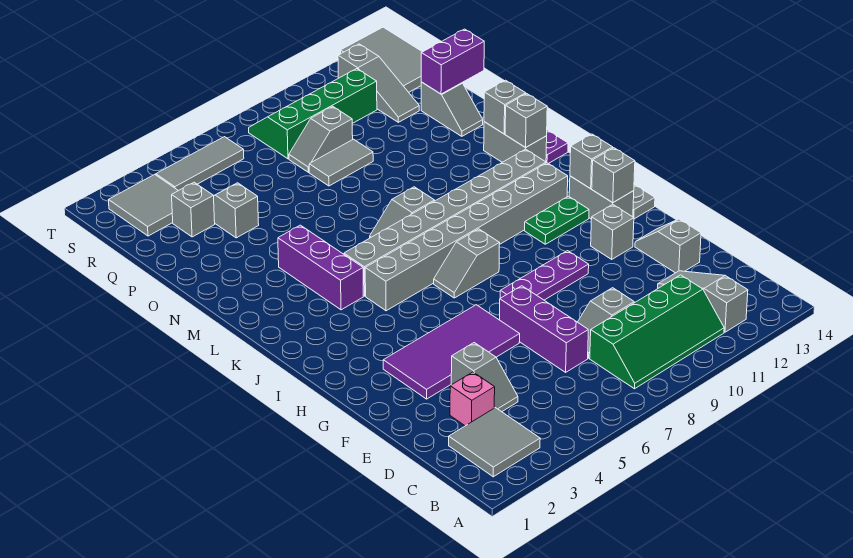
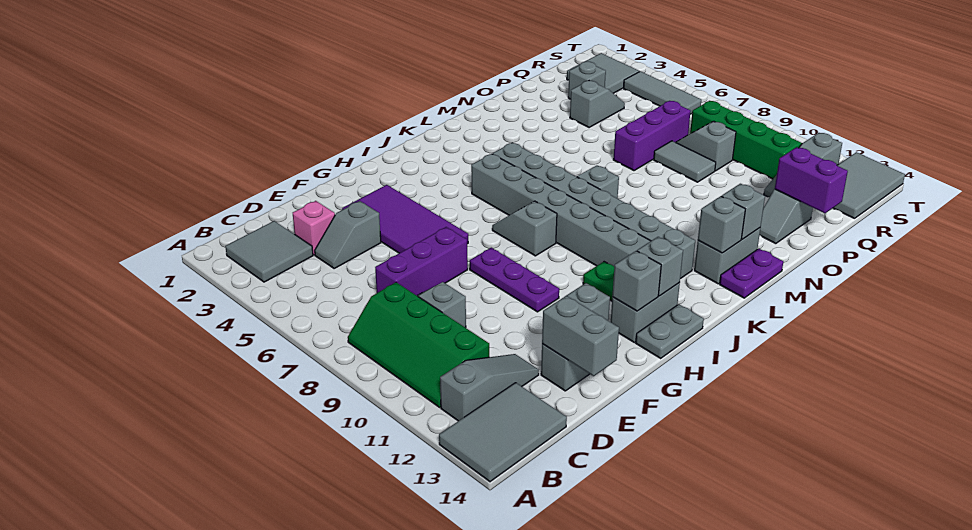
none -> grey tile A13:C14 level 1
none -> grey brick E13:E14 level 2
purple brick K4:M4 level 1 -> purple brick O7:Q7 level 1

